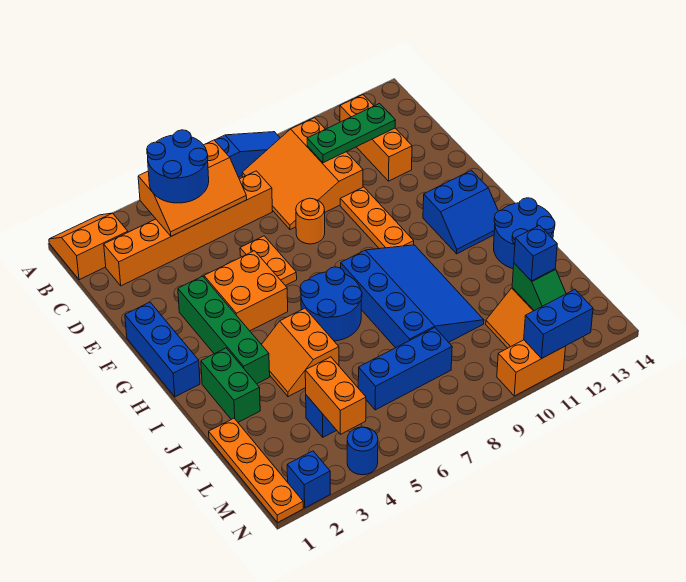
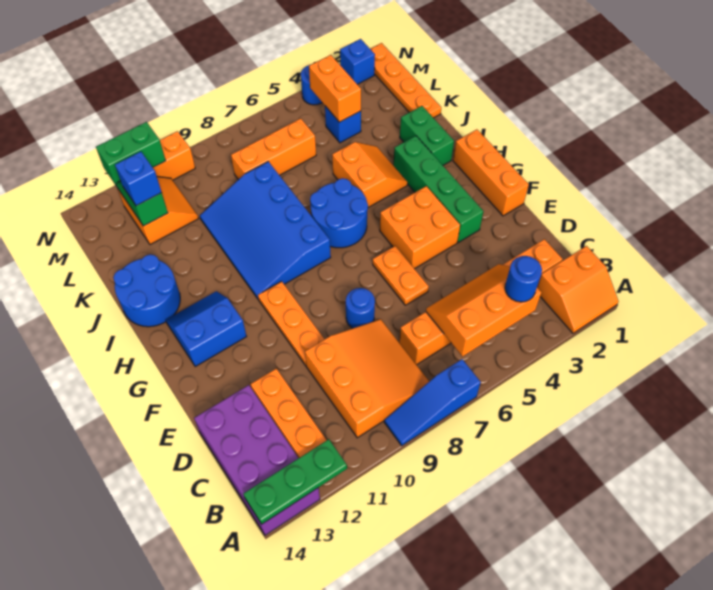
none -> purple brick A13:D14 level 1
blue round brick B4:C5 level 3 -> blue round brick B4 level 3
green plate C10:C12 level 2 -> green plate A12:A14 level 2
orange round brick E8 level 1 -> blue round brick E8 level 1
blue brick F1:H1 level 1 -> orange brick F1:H1 level 1
blue brick L6:L8 level 1 -> orange brick L6:L8 level 1
blue brick N11:N12 level 2 -> green brick N11:N12 level 2

